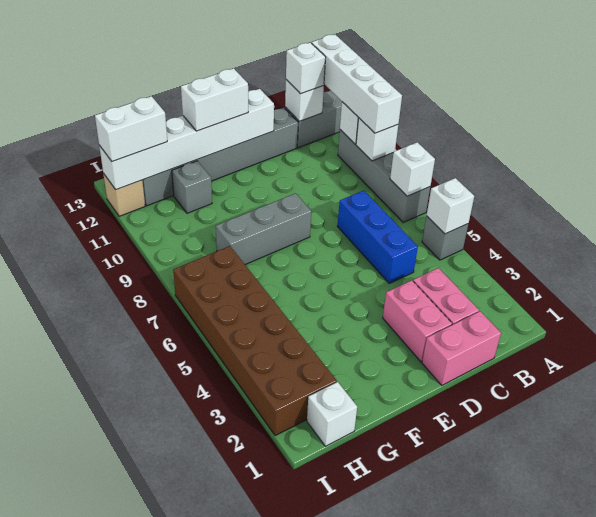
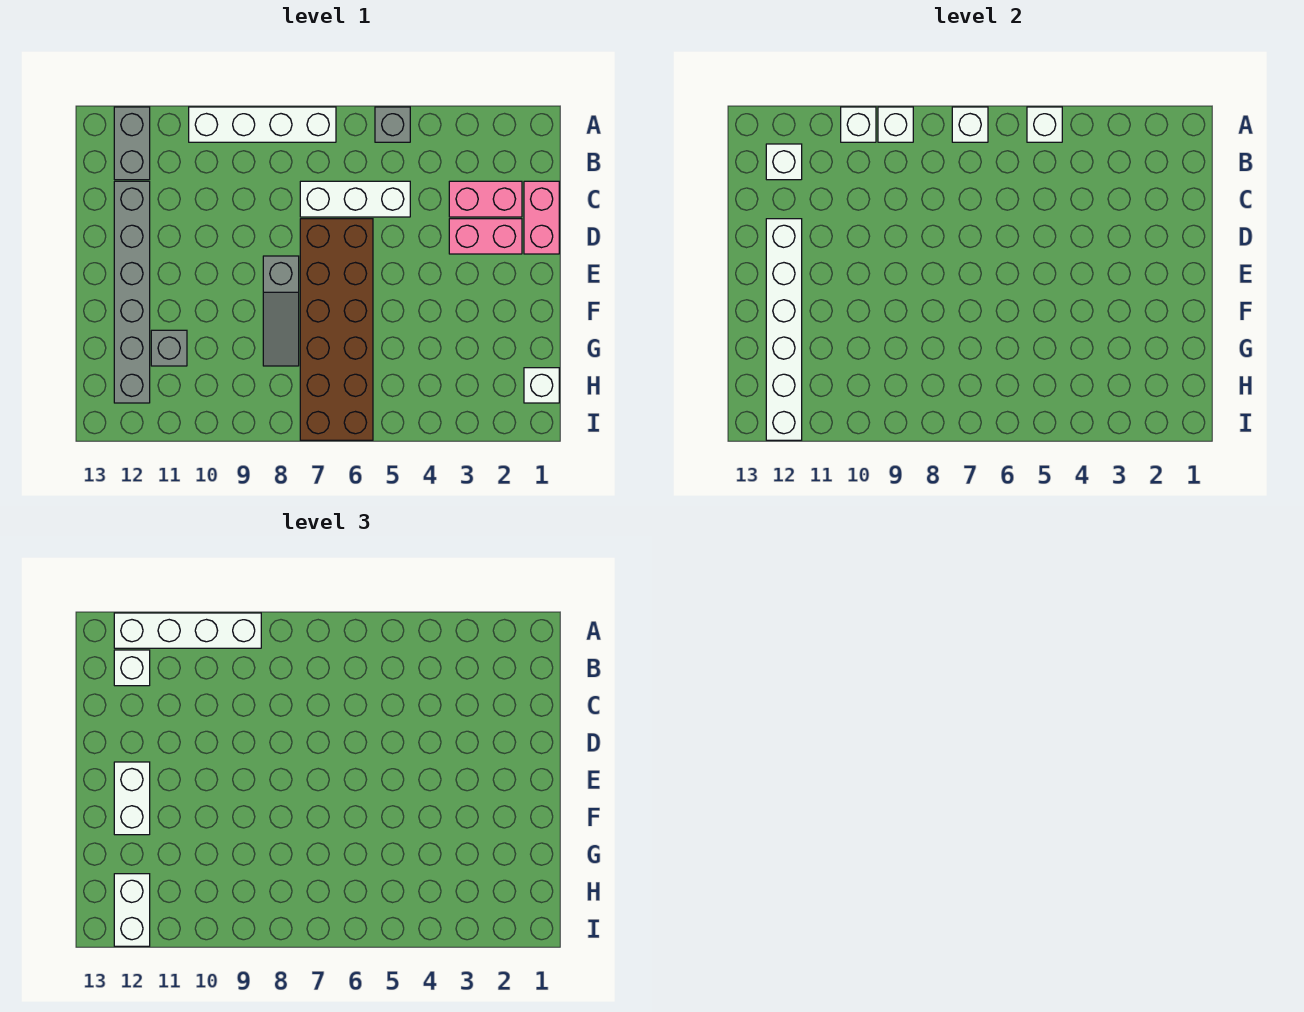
grey brick A7:A10 level 1 -> white brick A7:A10 level 1
blue brick C5:C7 level 1 -> white brick C5:C7 level 1
grey brick E8:G8 level 1 -> grey slope E8:G8 level 1 top E
brown brick H2:I7 level 1 -> brown brick D6:I7 level 1
tan brick I12 level 1 -> none

